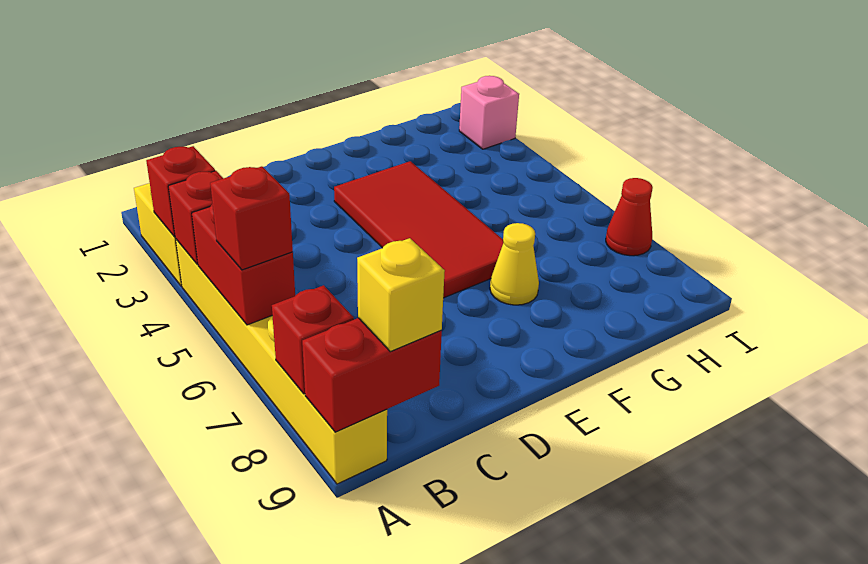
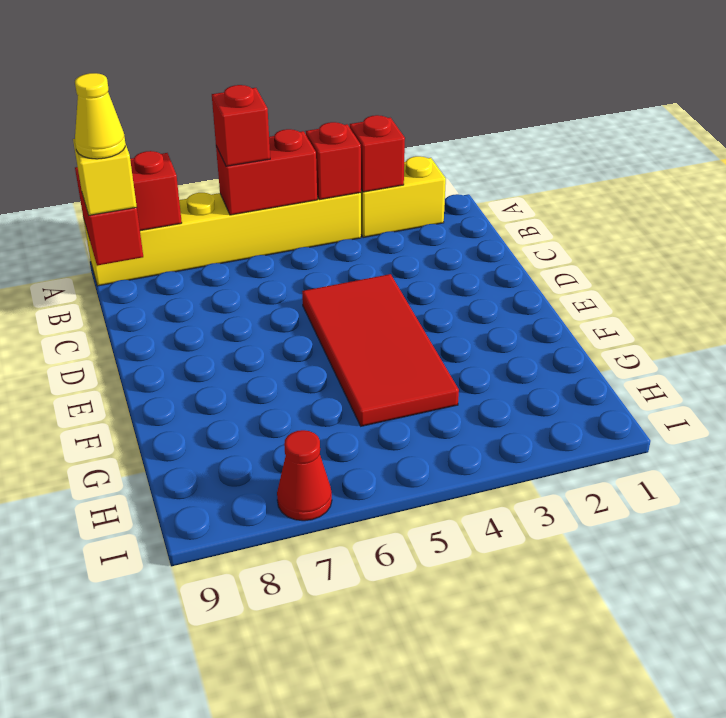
red tile E3:F6 level 1 -> red tile D4:G5 level 1
yellow cone F7 level 1 -> yellow cone B9 level 4
pink brick I2 level 1 -> none

